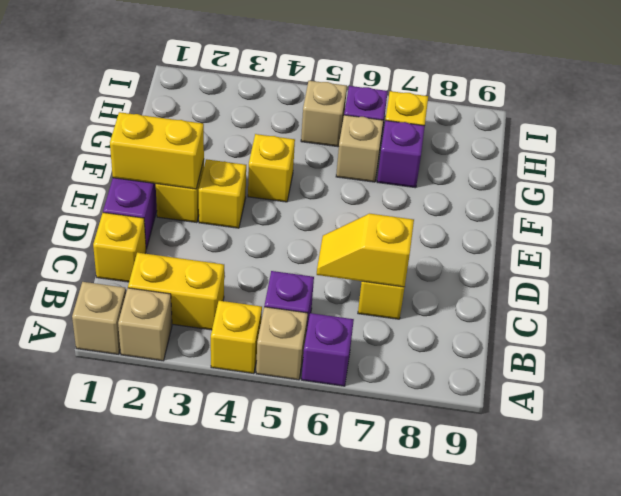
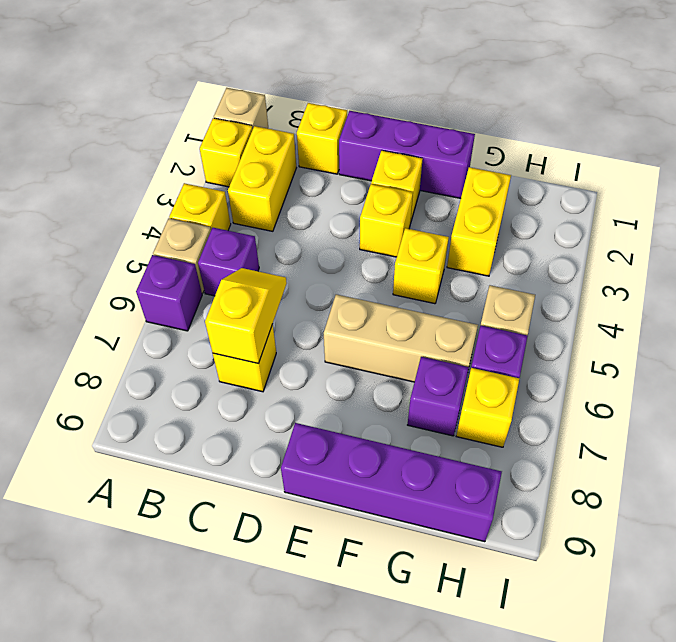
tan brick A2 level 1 -> yellow brick A2 level 1
yellow brick E1:E2 level 2 -> yellow brick G2:G3 level 1
none -> purple brick E9:H9 level 1
tan brick G6 level 1 -> tan brick E6:G6 level 1

